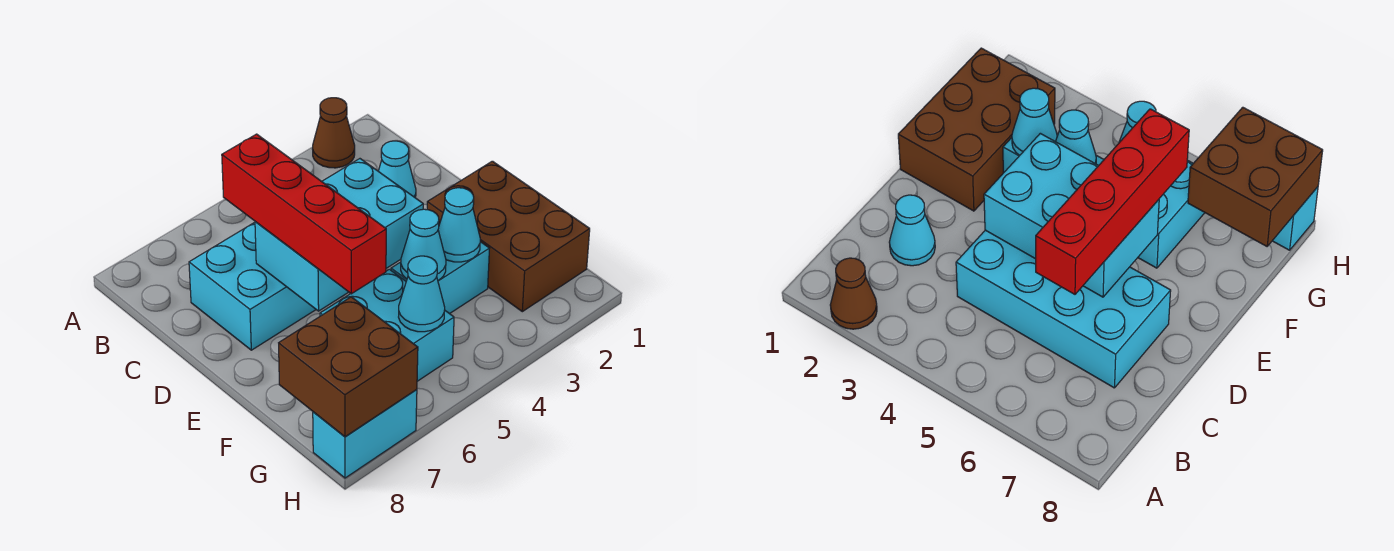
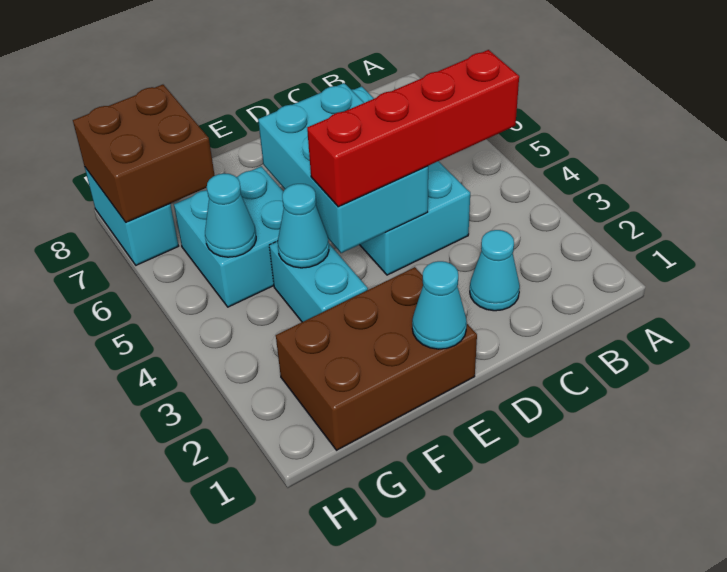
brown cone A2 level 1 -> none
red brick C6:F6 level 3 -> red brick B4:E4 level 3
cyan cone F3 level 2 -> cyan cone E1 level 2

